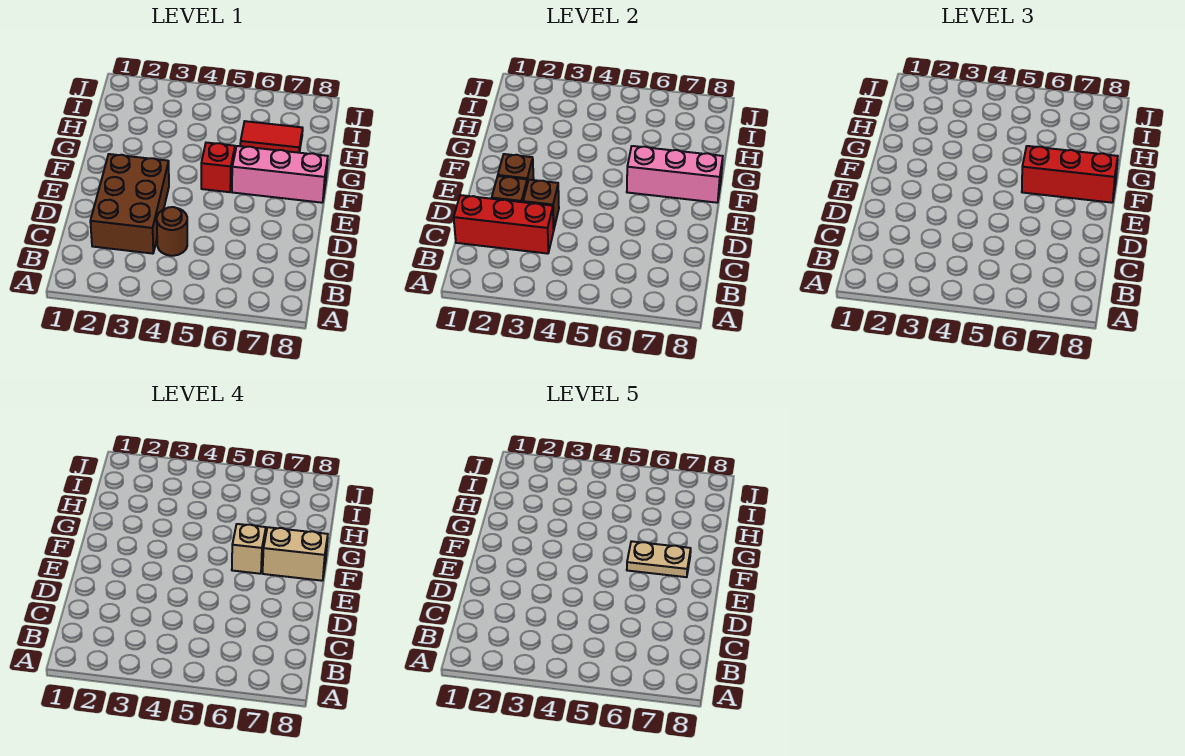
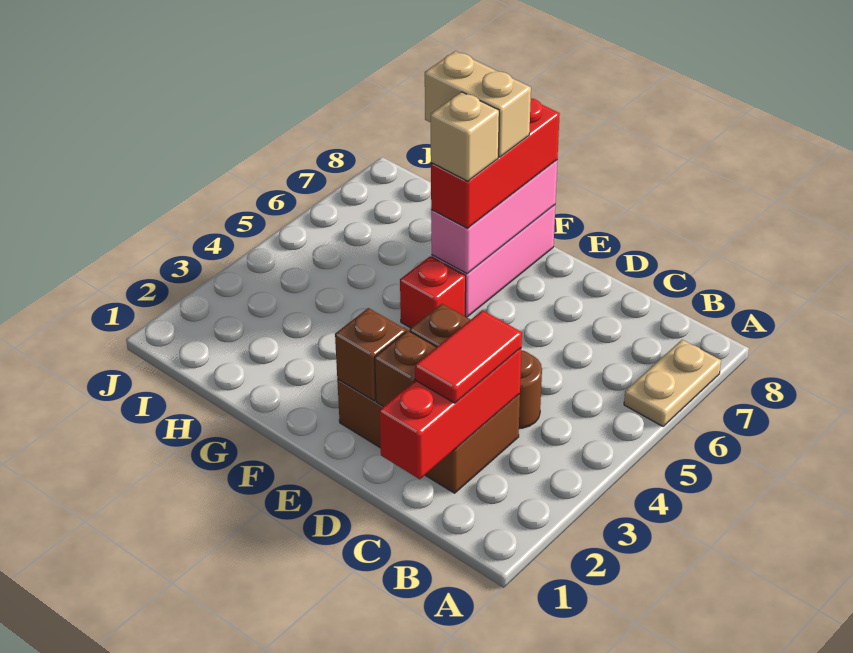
tan plate F6:F7 level 5 -> tan plate A6:A7 level 1
tan brick F7:F8 level 4 -> tan brick F7:G7 level 4
red tile H6:H7 level 1 -> red tile C2:C3 level 3

